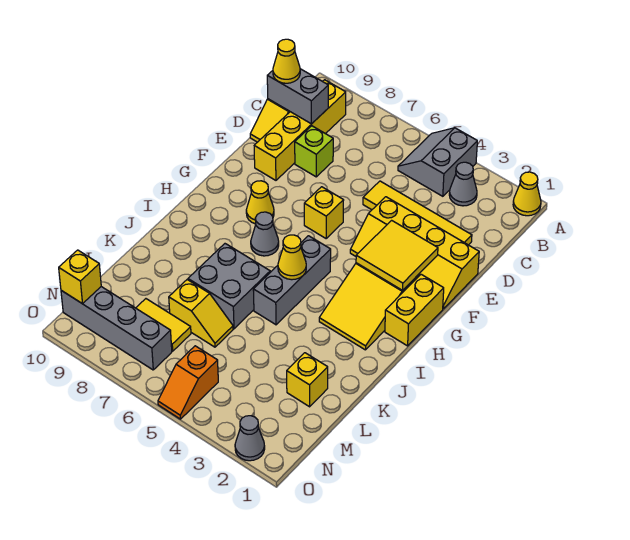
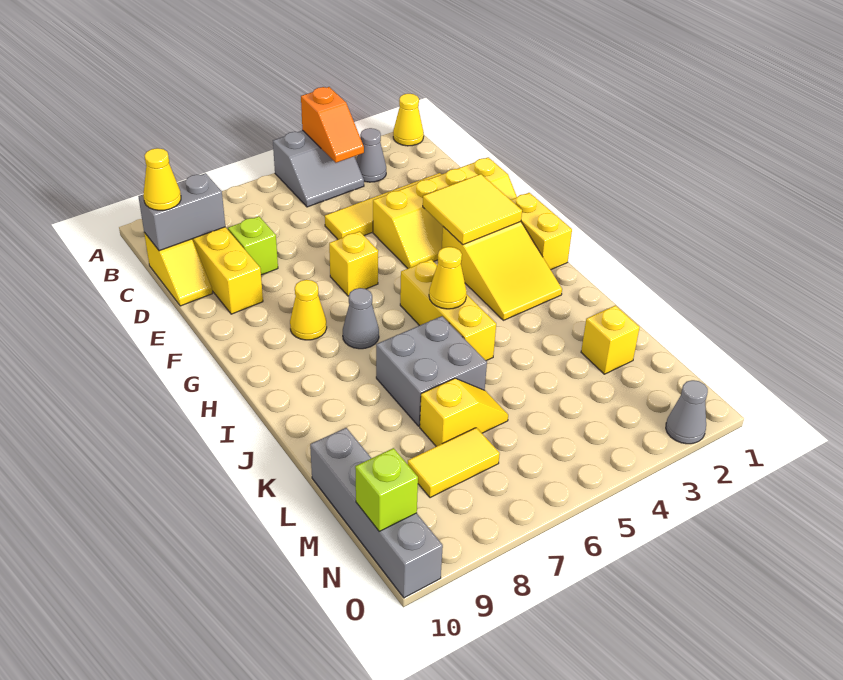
grey slope A4:B5 level 1 top 4 -> grey slope A4:B5 level 1 top A
grey brick H5:J5 level 1 -> yellow brick H5:J5 level 1
orange slope N5:O5 level 1 top N -> orange slope A4:B4 level 2 top A
grey brick N7:N10 level 1 -> grey brick L10:O10 level 1
yellow brick N10 level 2 -> lime brick N10 level 2

